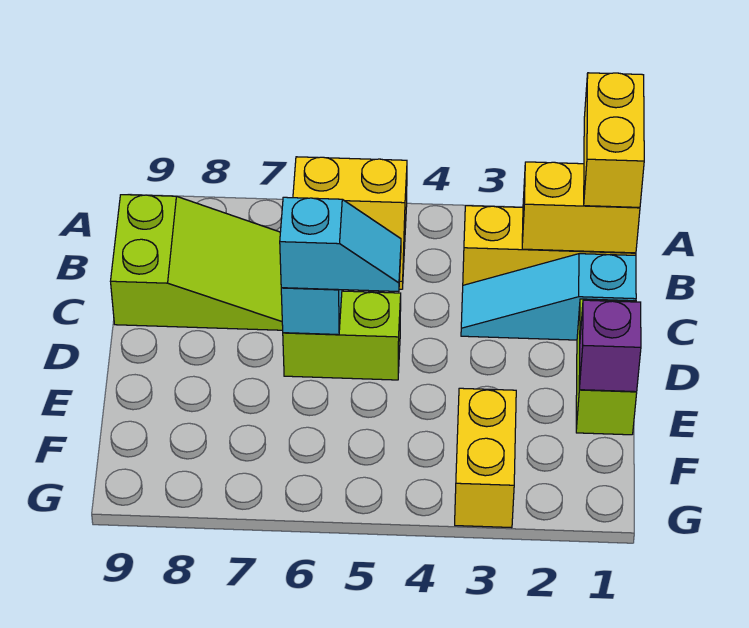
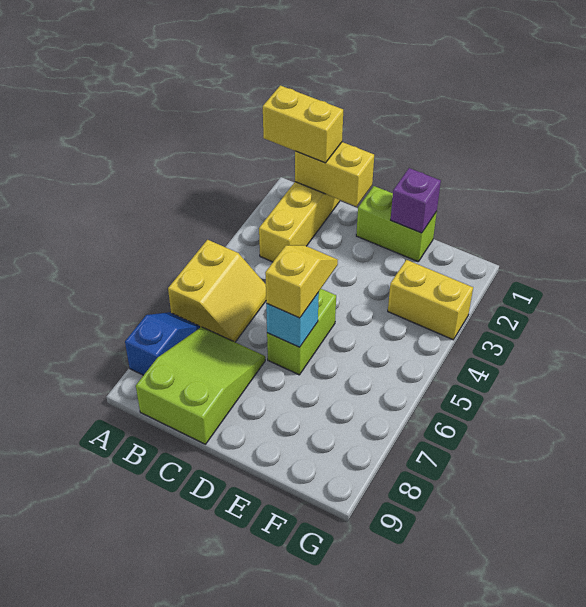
none -> blue slope A7:A8 level 1 top 8
yellow brick B1:B2 level 2 -> yellow brick B1:C1 level 2
cyan slope C1:C3 level 1 top 1 -> none
cyan slope D5:D6 level 3 top 6 -> yellow slope D5:D6 level 3 top 6

